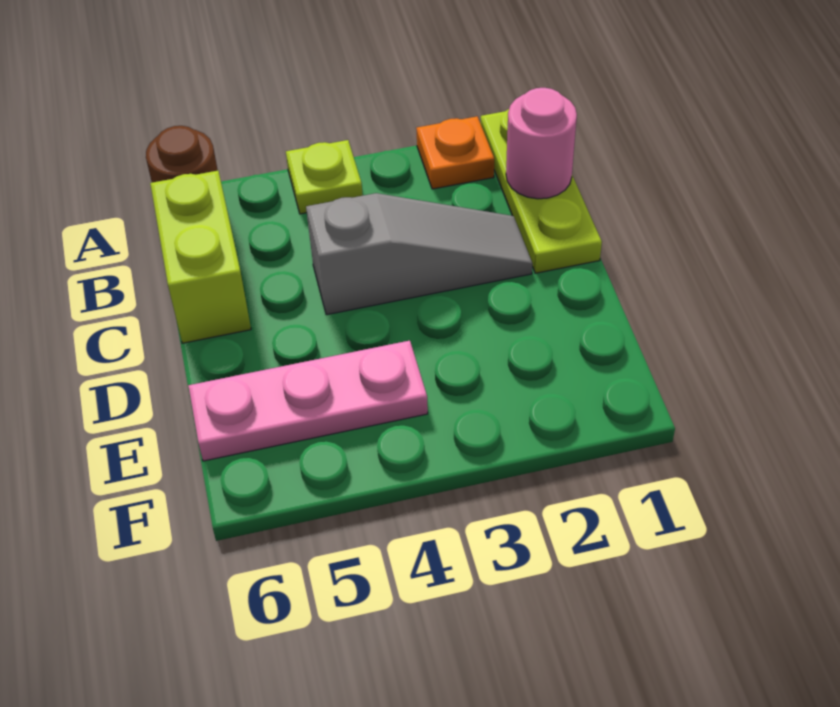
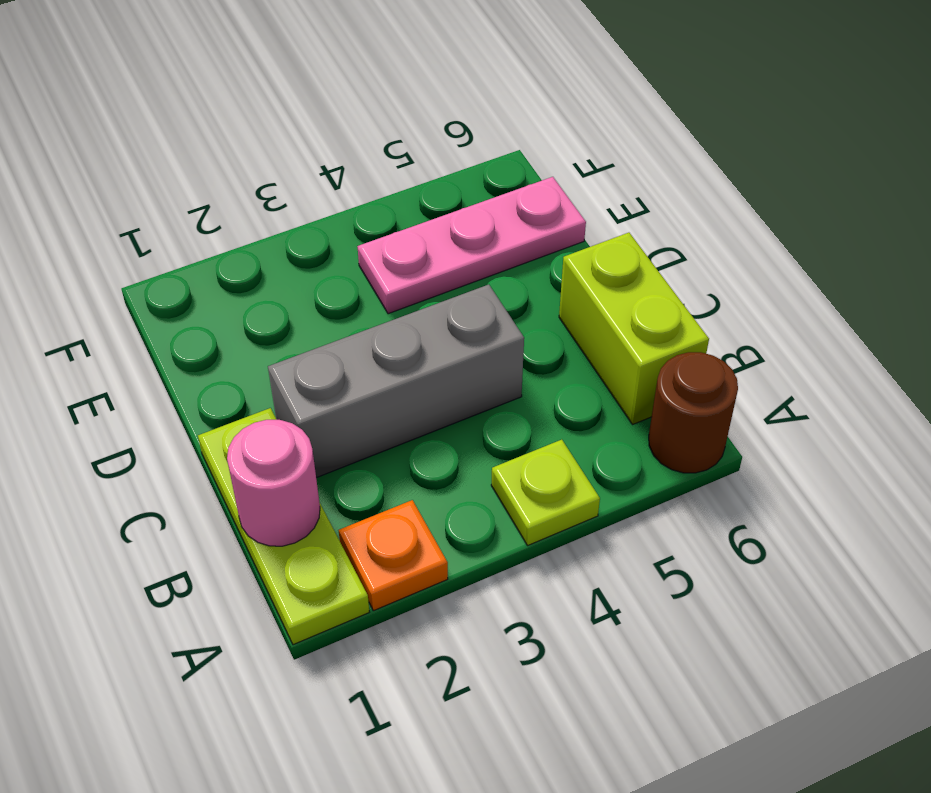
grey slope C2:C4 level 1 top 4 -> grey brick C2:C4 level 1

